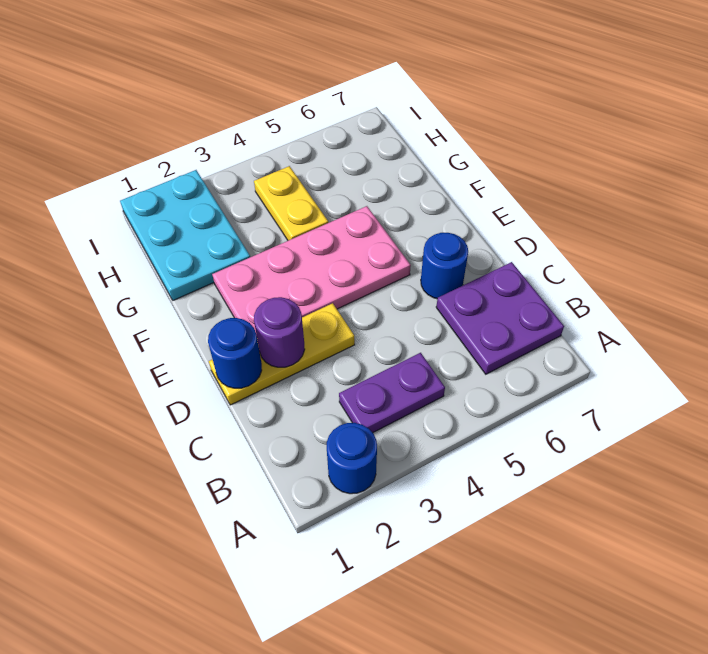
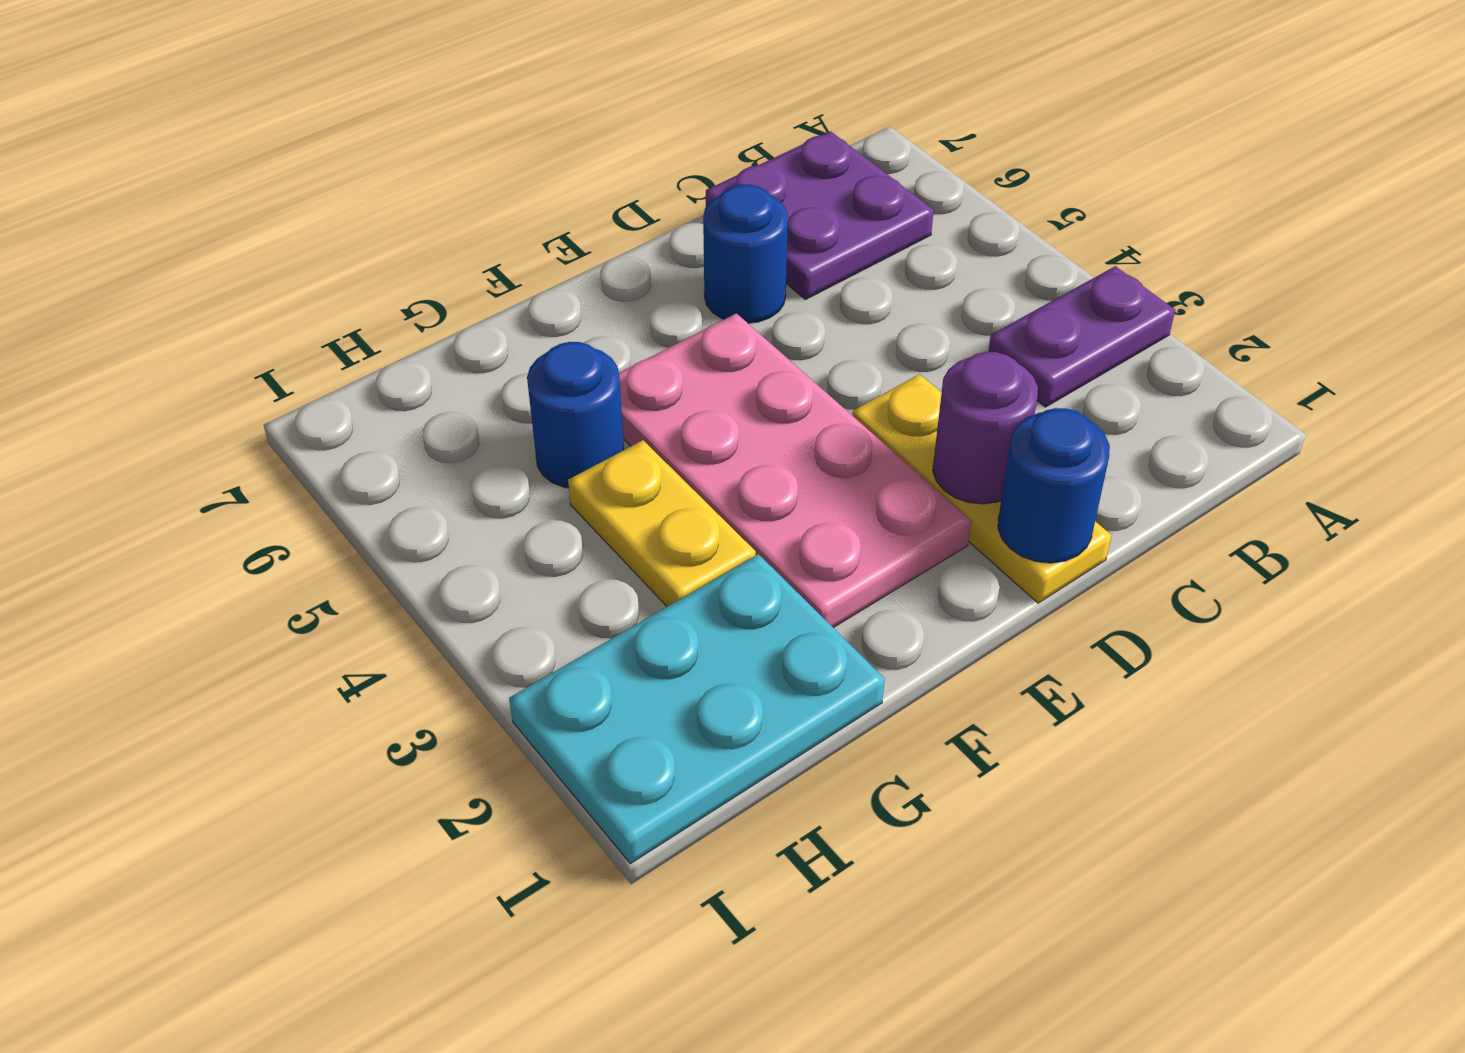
blue round brick A2 level 1 -> blue round brick G5 level 1
purple plate B3:B4 level 1 -> purple plate A3:B3 level 1
yellow plate G4:H4 level 1 -> yellow plate G3:G4 level 1

